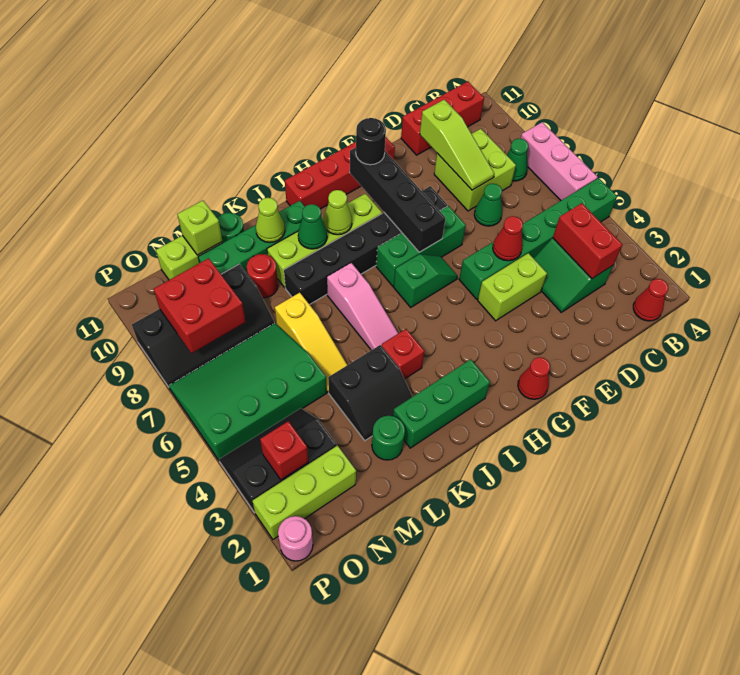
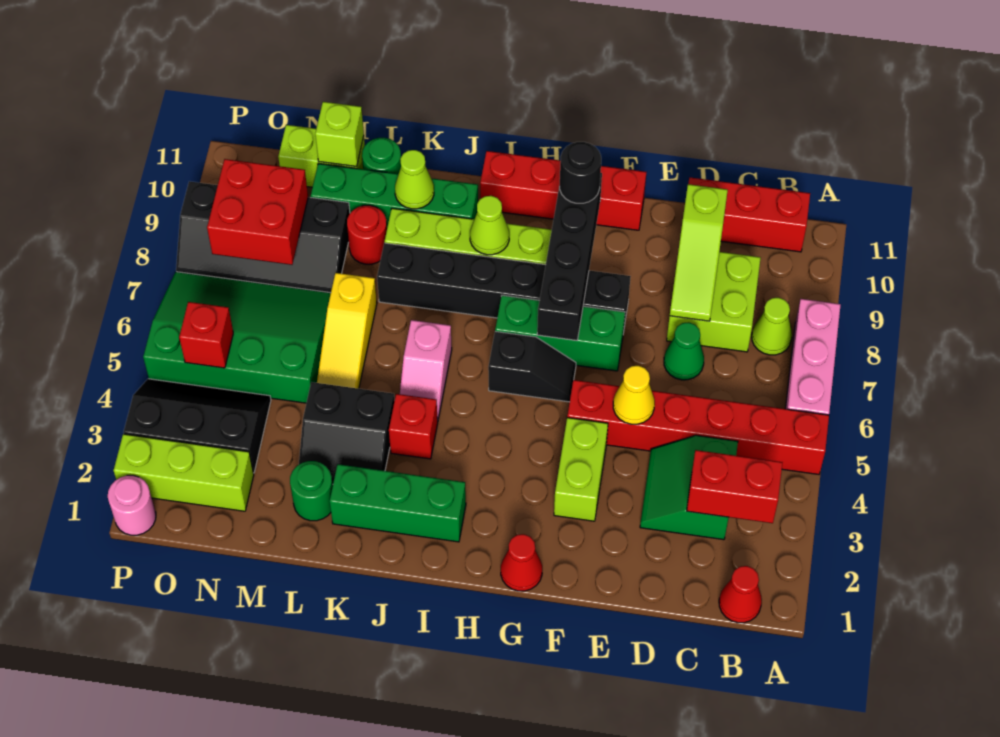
green brick A5:F5 level 1 -> red brick A5:F5 level 1
green cone B8 level 1 -> lime cone B8 level 1
red brick C3:C4 level 2 -> red brick B3:C3 level 2
lime brick E4:F4 level 1 -> lime brick F3:F4 level 1
red cone E5 level 2 -> yellow cone E5 level 2
green slope G6:H6 level 1 top H -> black slope G6:H6 level 1 top H
pink slope J5:J7 level 1 top 7 -> pink slope J5:J6 level 1 top 6
green cone J9 level 2 -> none
red brick O3 level 2 -> red brick O5 level 2

